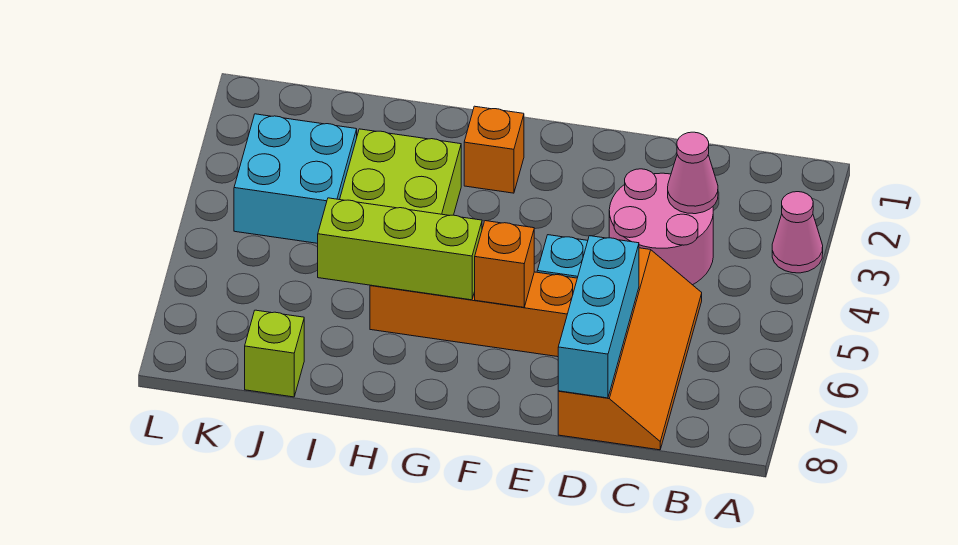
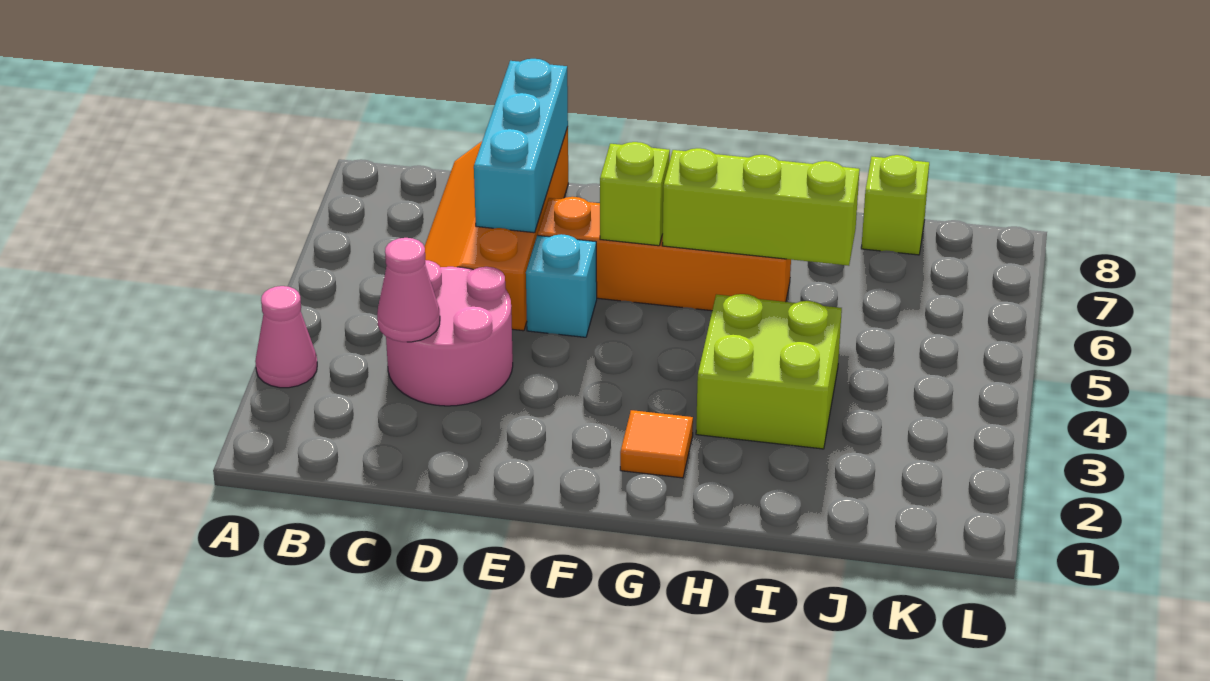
orange brick F6 level 2 -> lime brick F6 level 2
orange brick G2 level 1 -> orange tile G2 level 1
cyan brick J3:K4 level 1 -> none

